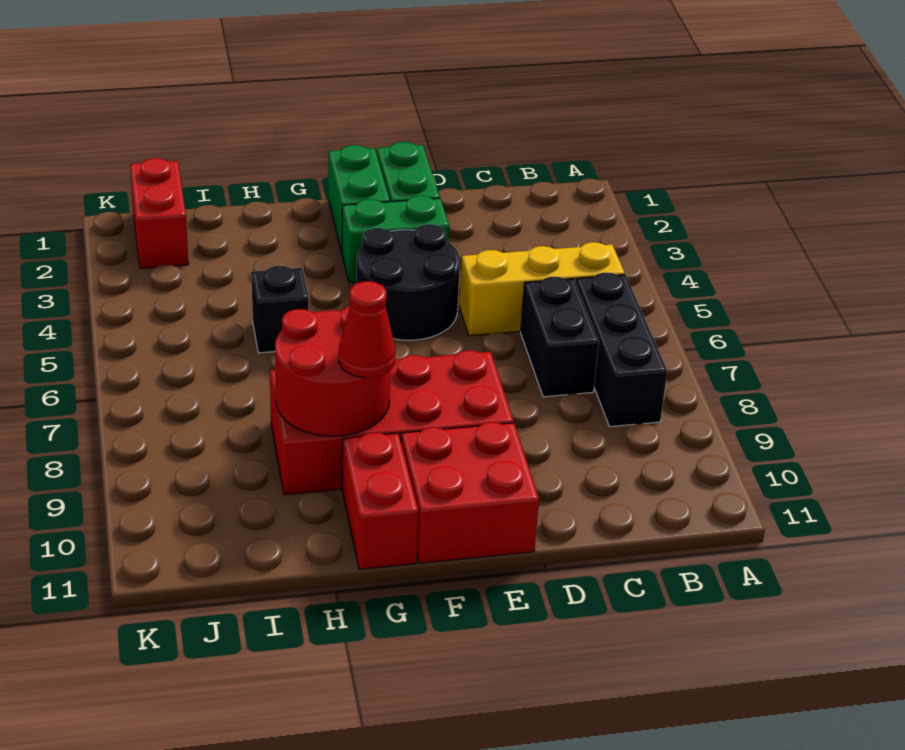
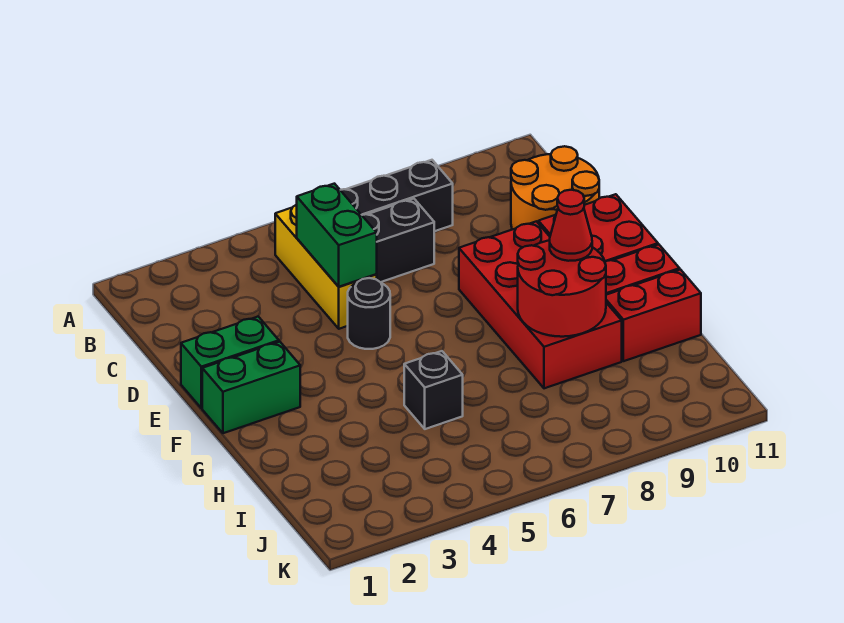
none -> orange round brick C10:D11 level 1
green brick E3:F3 level 1 -> green brick C5:D5 level 2
black round brick E4:F5 level 1 -> black round brick E5 level 1
red brick J1:J2 level 1 -> red brick H10:H11 level 1

